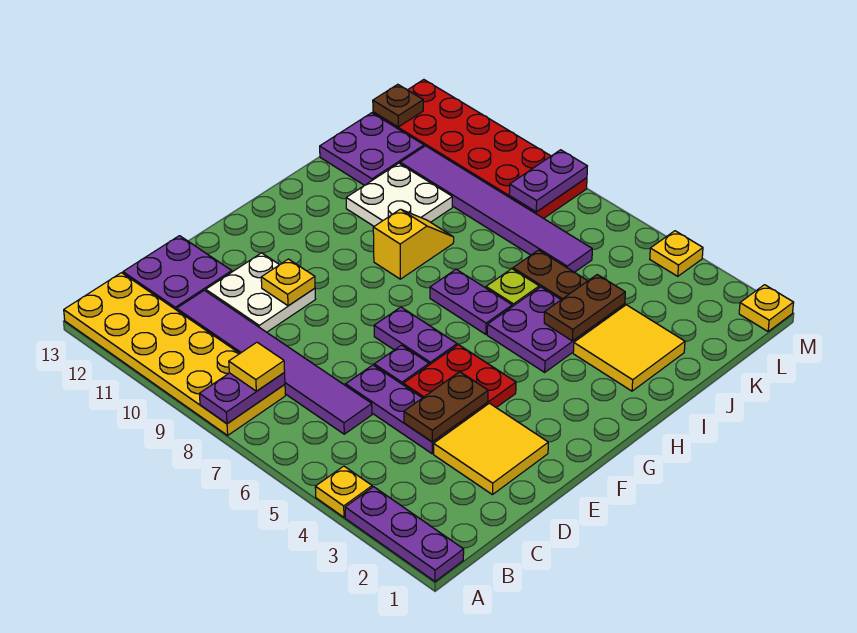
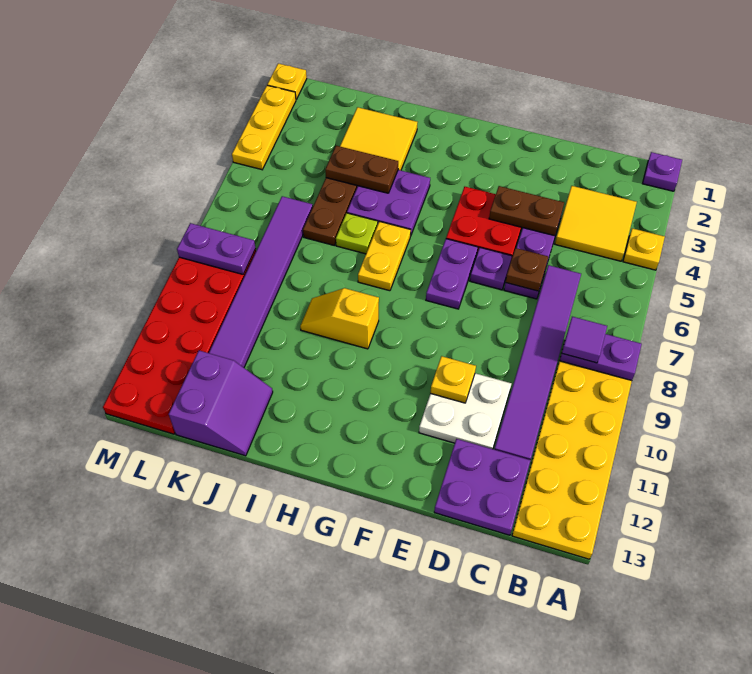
purple plate A1:A3 level 1 -> purple plate A1 level 1
yellow tile B8 level 3 -> purple tile B8 level 3
yellow tile D2:E3 level 1 -> yellow tile B3:C4 level 1
purple plate H6:H7 level 1 -> yellow plate H6:H7 level 1
white plate I10:J11 level 1 -> none
purple plate J12:K13 level 1 -> purple slope J12:K13 level 1 top K
brown plate L13 level 2 -> brown plate D6 level 2
yellow plate M4 level 1 -> yellow plate M2:M4 level 1

